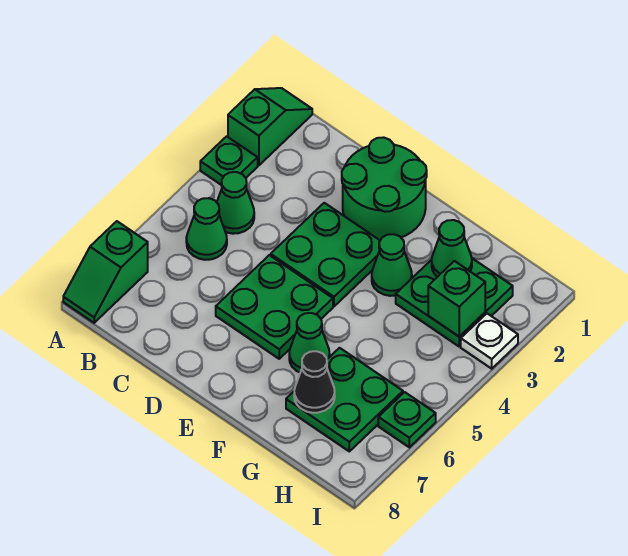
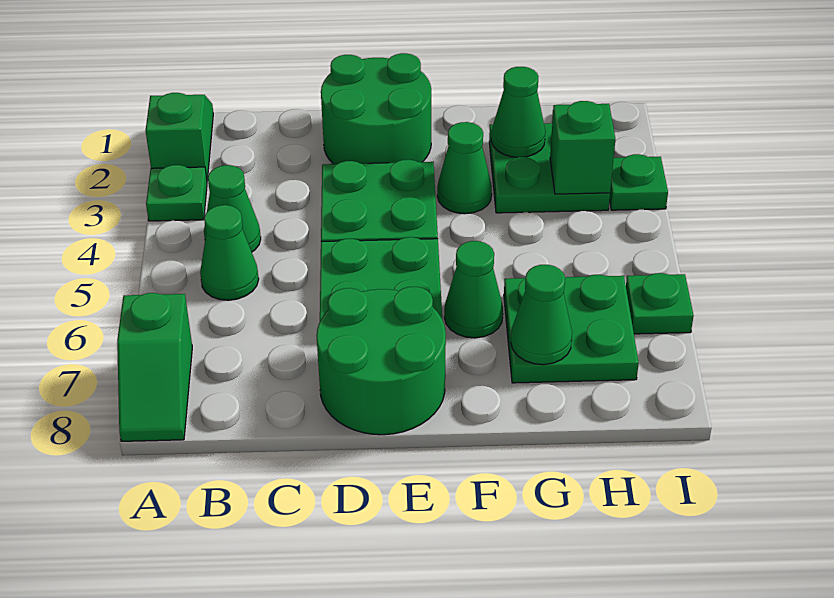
none -> green round brick D7:E8 level 1
black cone G7 level 2 -> green cone G7 level 2
white plate I3 level 1 -> green plate I3 level 1

